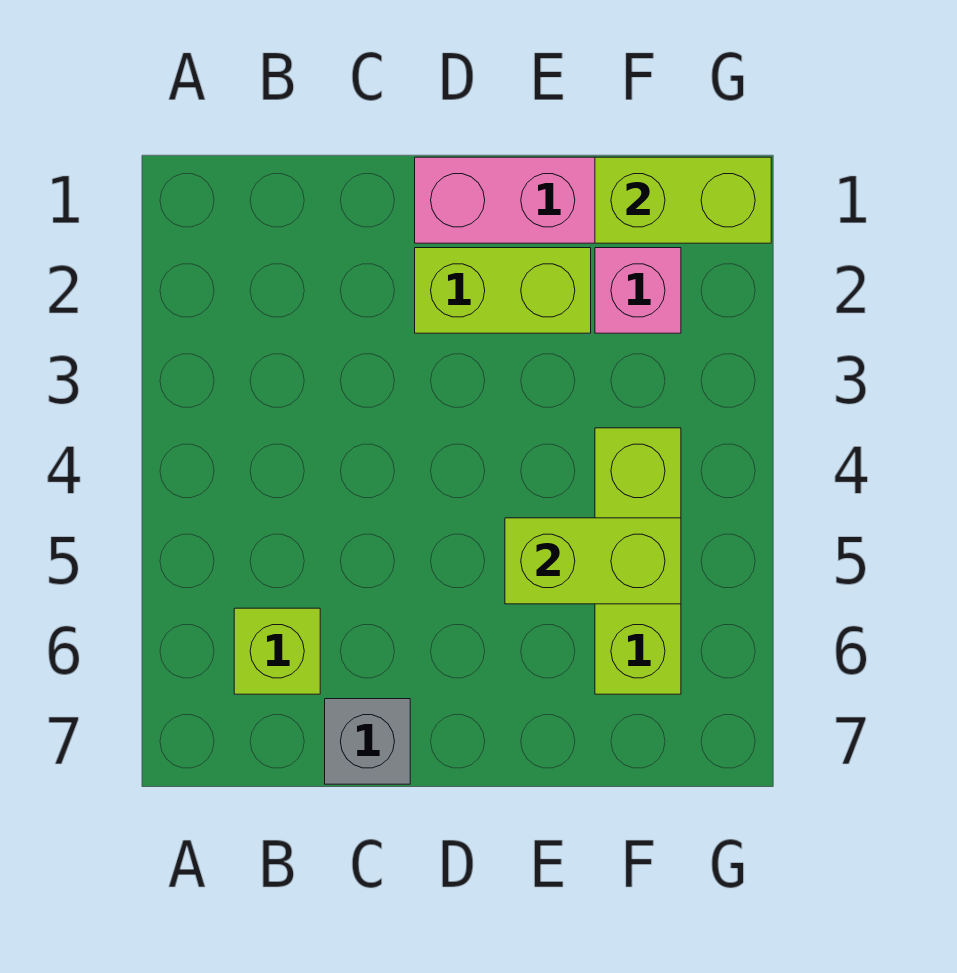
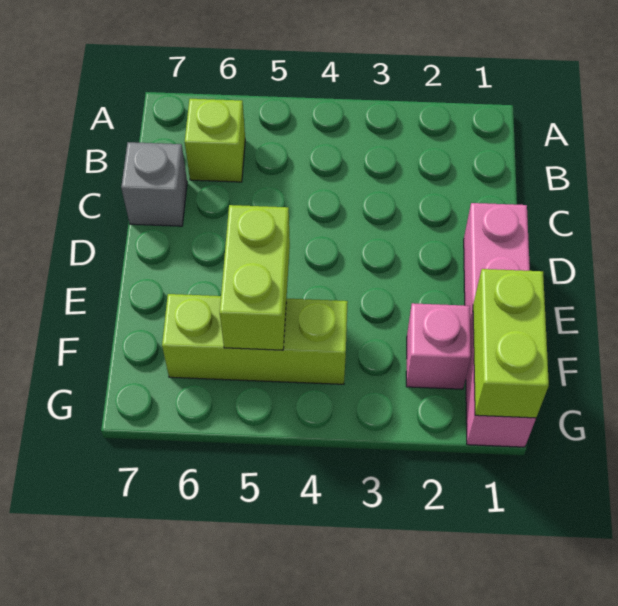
lime brick D2:E2 level 1 -> none

